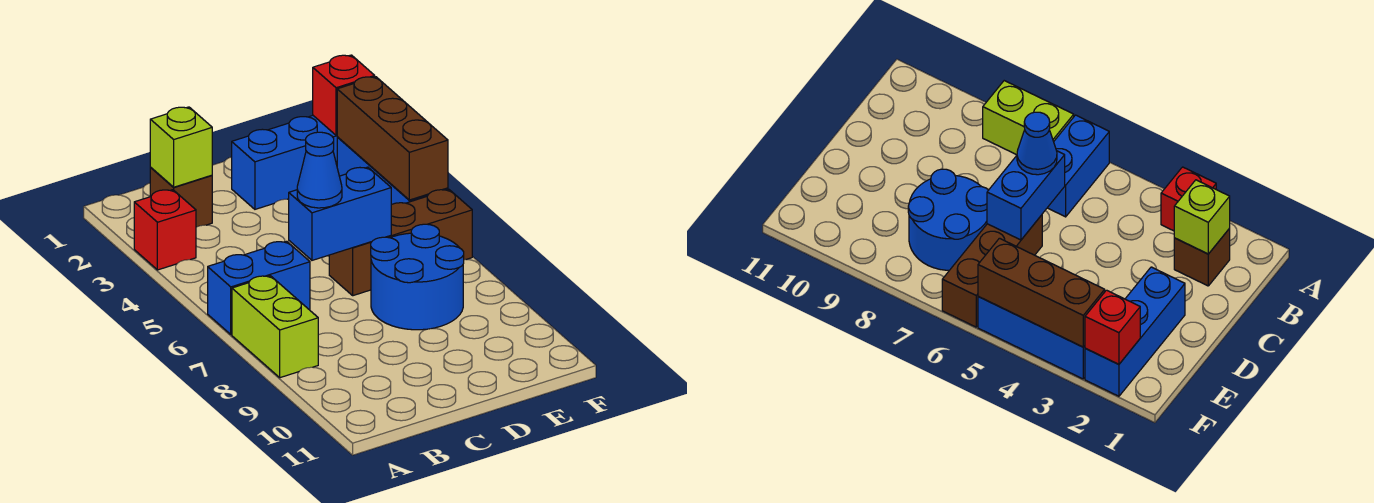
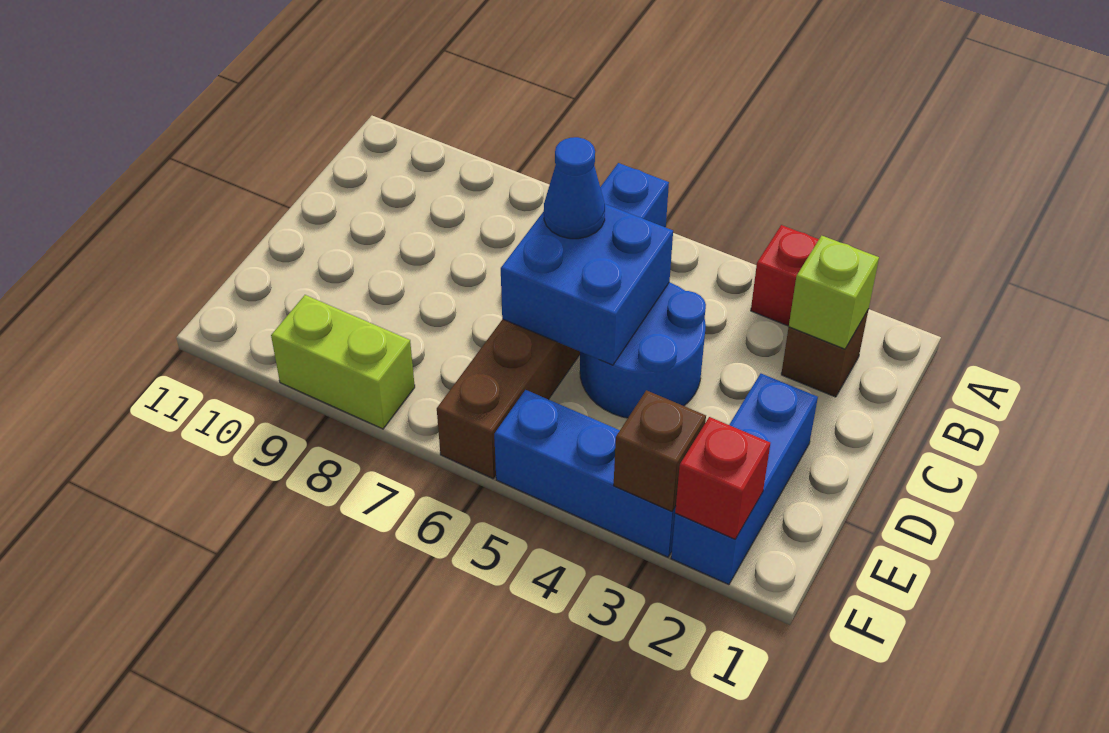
lime brick A7:A8 level 1 -> lime brick F8:F9 level 1
blue brick C6:D6 level 2 -> blue brick C5:D6 level 2
blue round brick D7:E8 level 1 -> blue round brick C4:D5 level 1
brown brick F3:F5 level 2 -> brown brick F3 level 2

